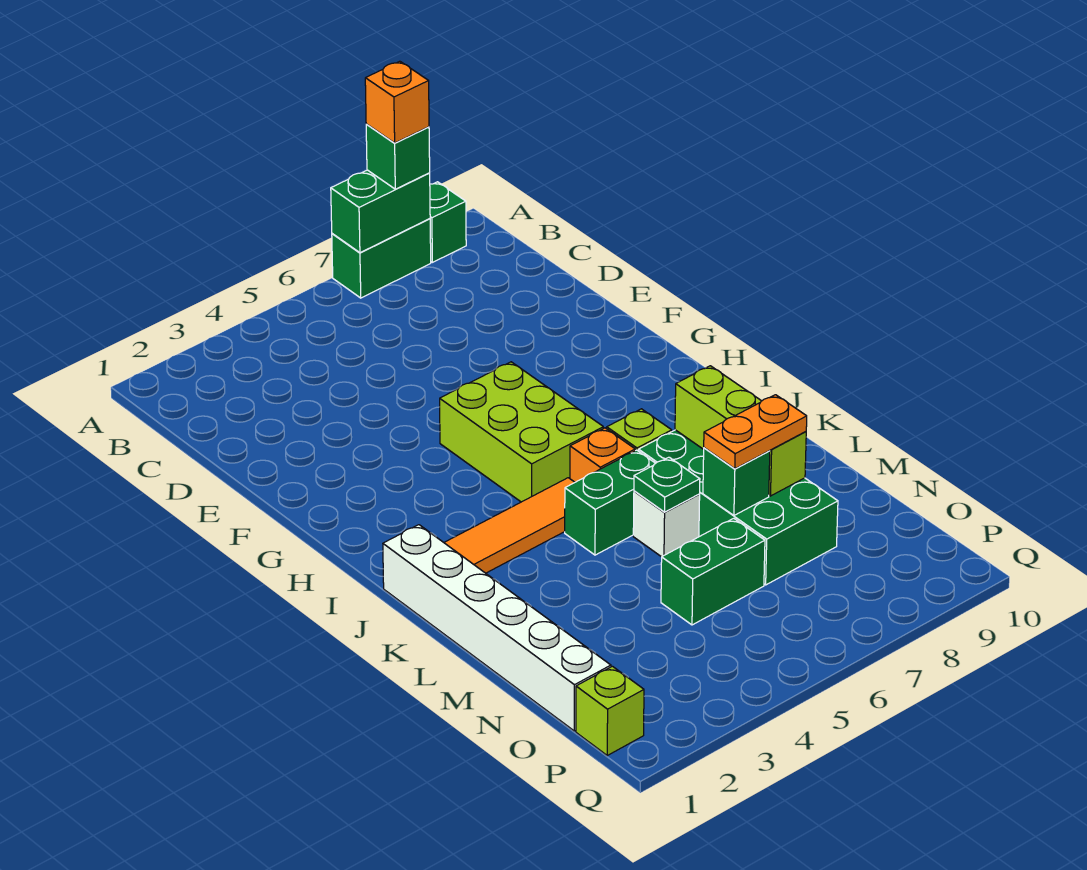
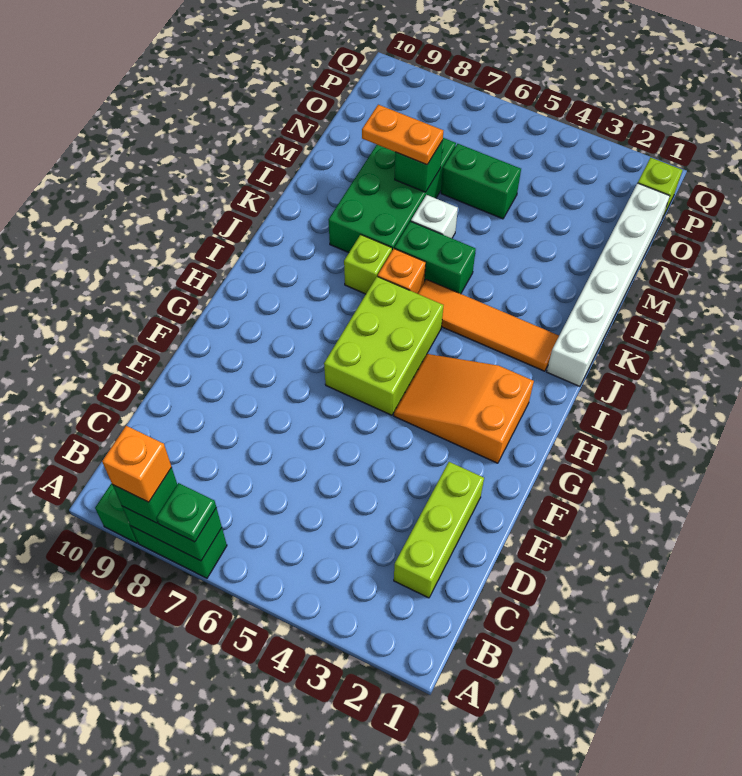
none -> orange slope G2:H4 level 1 top 2
lime brick K8:M8 level 2 -> lime brick C2:E2 level 1
green plate L6 level 2 -> green plate A7 level 3

